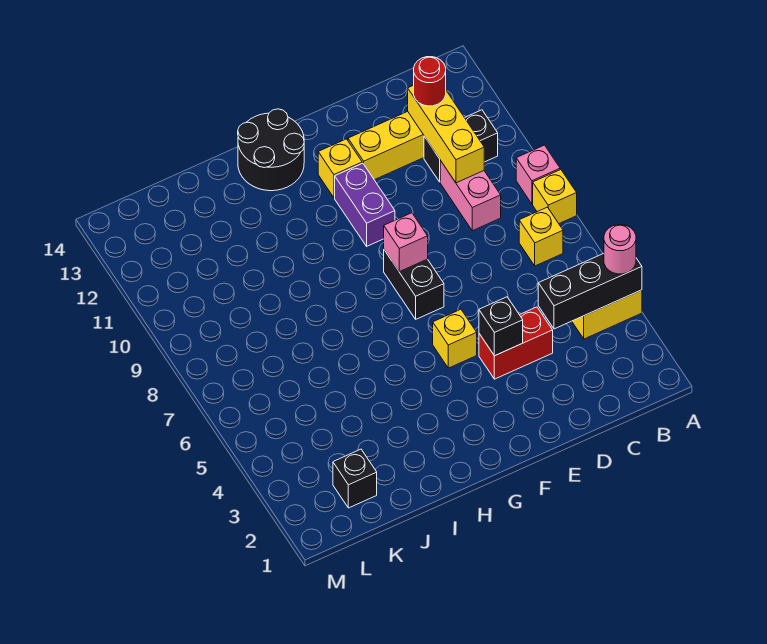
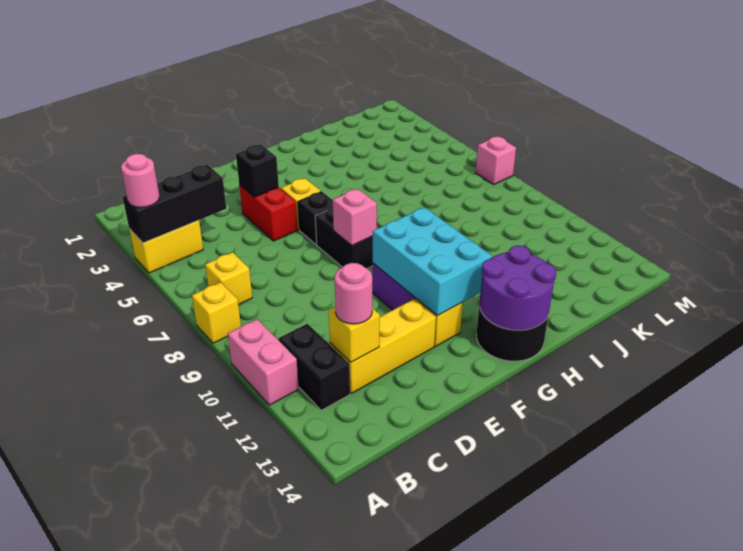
pink brick A9 level 1 -> pink brick M7 level 1
black brick B11:C11 level 1 -> black brick B11:B12 level 1
pink brick C9:C10 level 1 -> pink brick A10:A11 level 1
yellow brick C10:C12 level 2 -> yellow brick C12 level 2
red round brick C12 level 3 -> pink round brick C12 level 3
red brick D4:E4 level 1 -> red brick E4:E5 level 1
none -> cyan brick F10:G12 level 2
none -> purple round brick G13:H14 level 2
black brick K2 level 1 -> black brick F6 level 1

